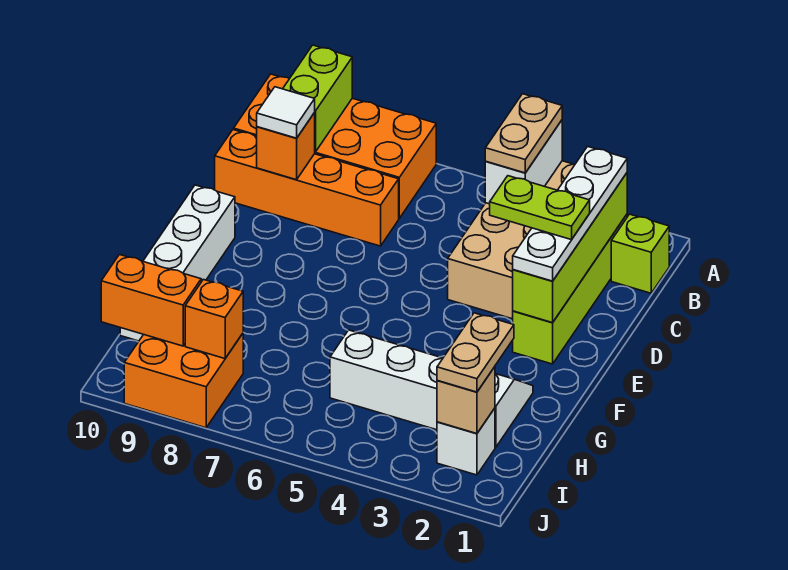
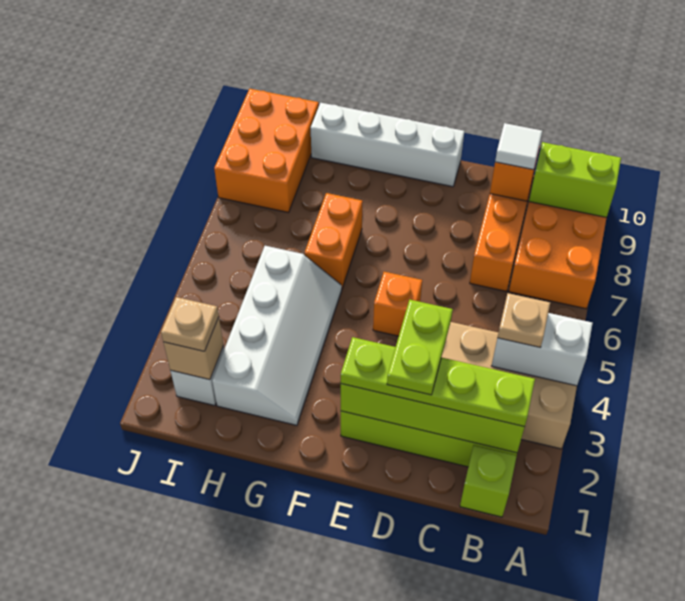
tan plate A4:B4 level 3 -> tan plate B4 level 3
white plate B2:E2 level 3 -> lime plate B2:E2 level 3
tan plate H2:I2 level 3 -> tan plate I2 level 3
orange brick I8:J9 level 1 -> orange brick I8:J10 level 1
orange brick I8 level 2 -> orange brick E5 level 1
orange brick I9:I10 level 2 -> orange brick G6:G7 level 1

